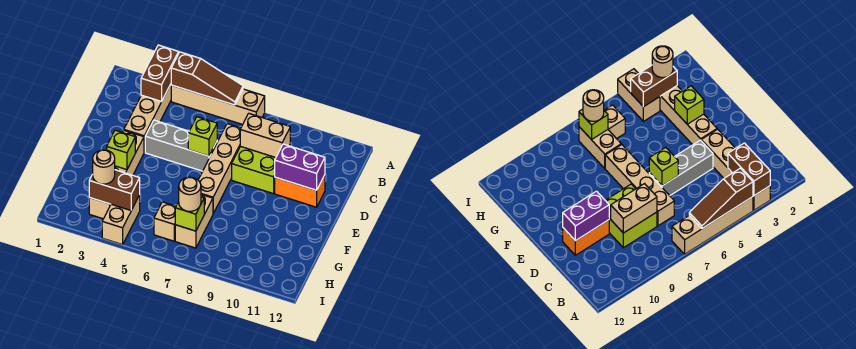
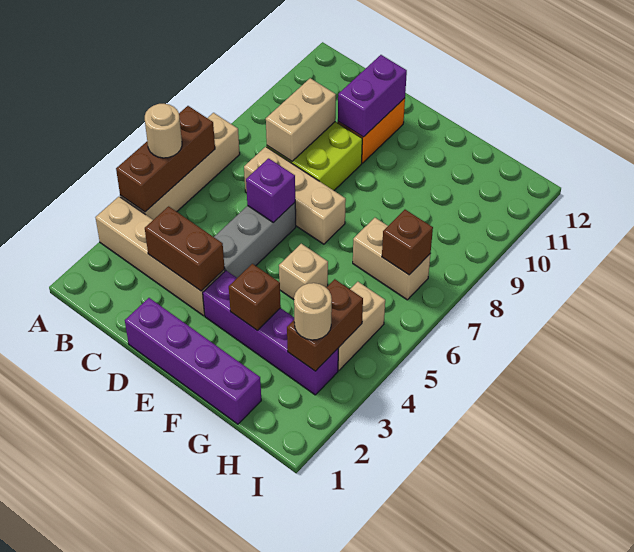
brown brick A3:B3 level 2 -> brown brick C3:D3 level 2
brown slope A4:A6 level 2 top 4 -> brown brick A4:A6 level 2
tan brick C7:F7 level 1 -> tan brick C7:E7 level 1
none -> purple brick D1:G1 level 1
lime brick D6 level 2 -> purple brick D6 level 2
tan brick E3:H3 level 1 -> purple brick E3:H3 level 1
lime brick F3 level 2 -> brown brick F3 level 2
tan brick H4:I4 level 1 -> tan brick H4:H5 level 1
tan brick H6 level 1 -> tan brick F5 level 1
lime brick H7 level 2 -> brown brick H7 level 2
tan round brick H7 level 3 -> tan round brick A5 level 3

